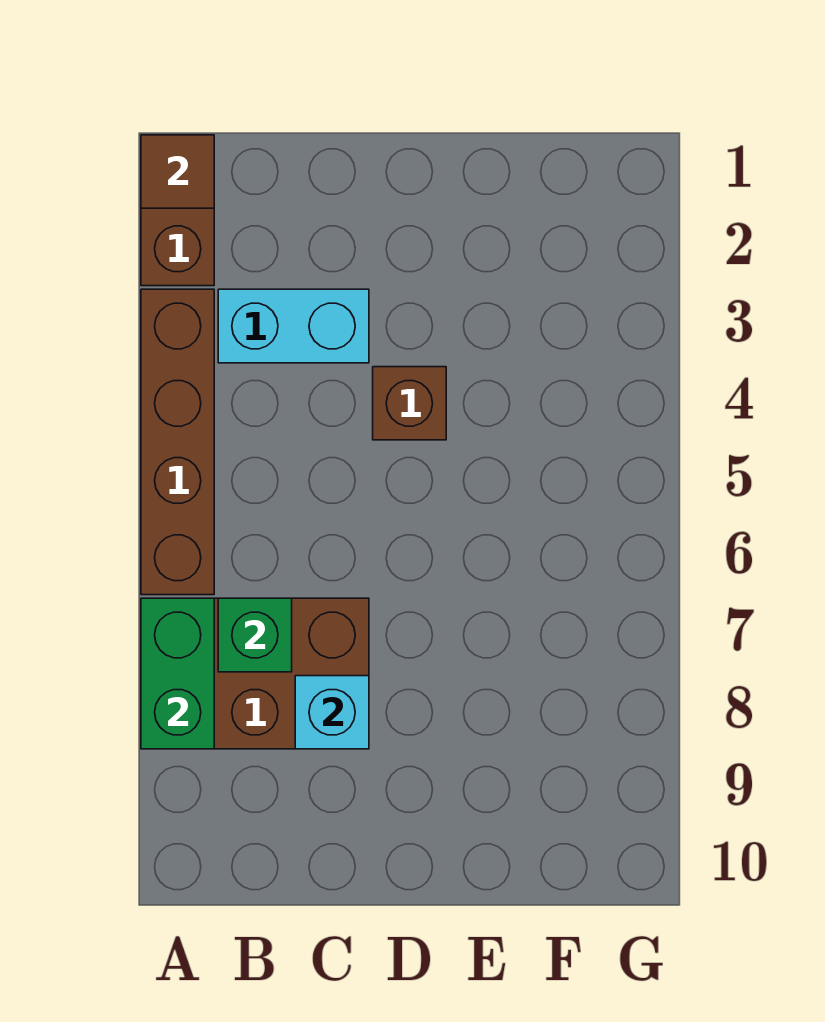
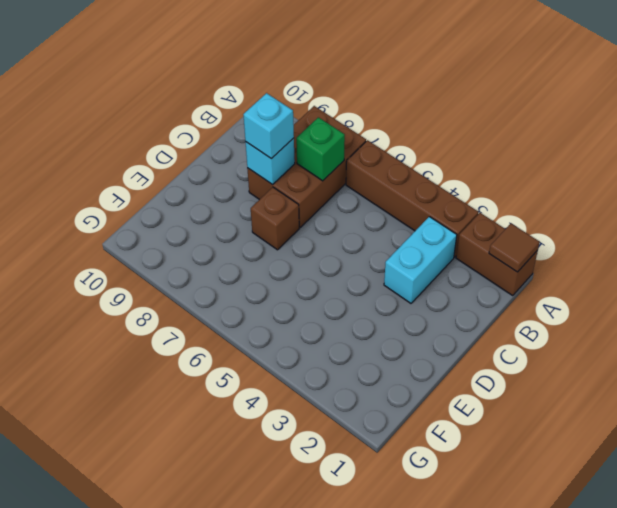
green brick A7:A8 level 2 -> none
none -> cyan brick C8 level 3
brown brick D4 level 1 -> brown brick D7 level 1

